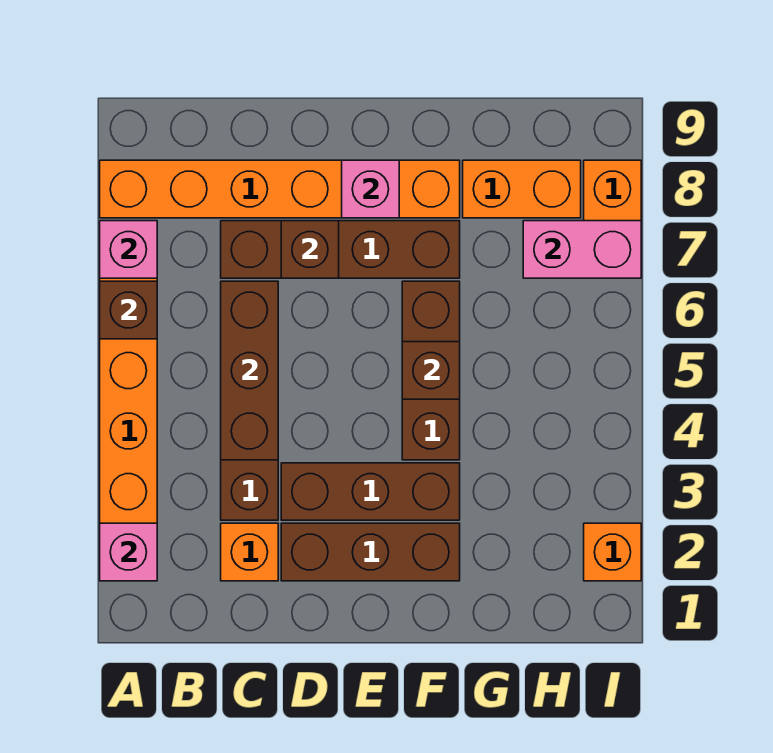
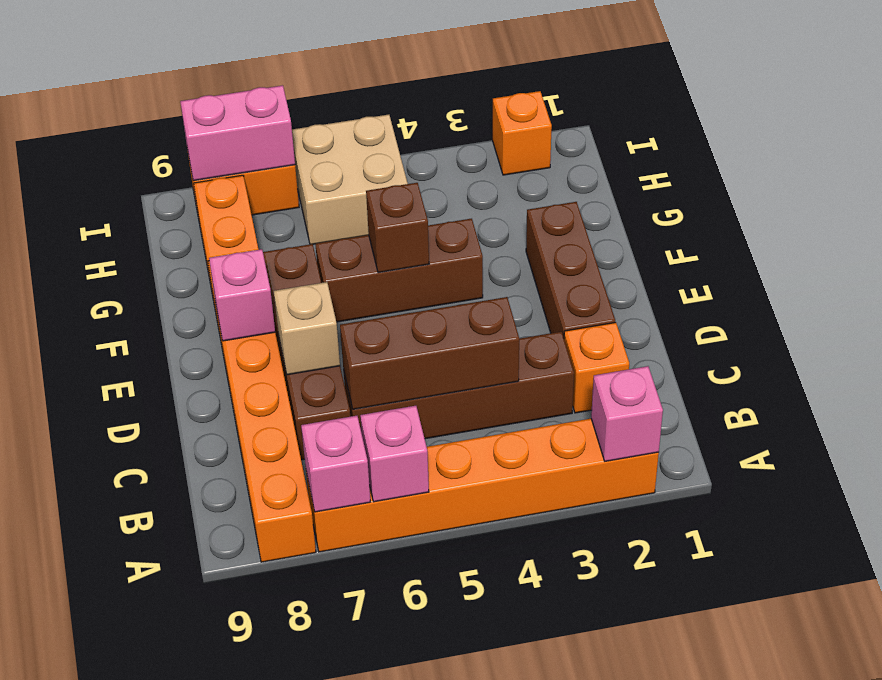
brown brick A6 level 2 -> pink brick A6 level 2
brown brick D3:F3 level 1 -> none
brown brick D7 level 2 -> tan brick D7 level 2
none -> tan brick H5:I6 level 1
pink brick H7:I7 level 2 -> pink brick I7:I8 level 2

